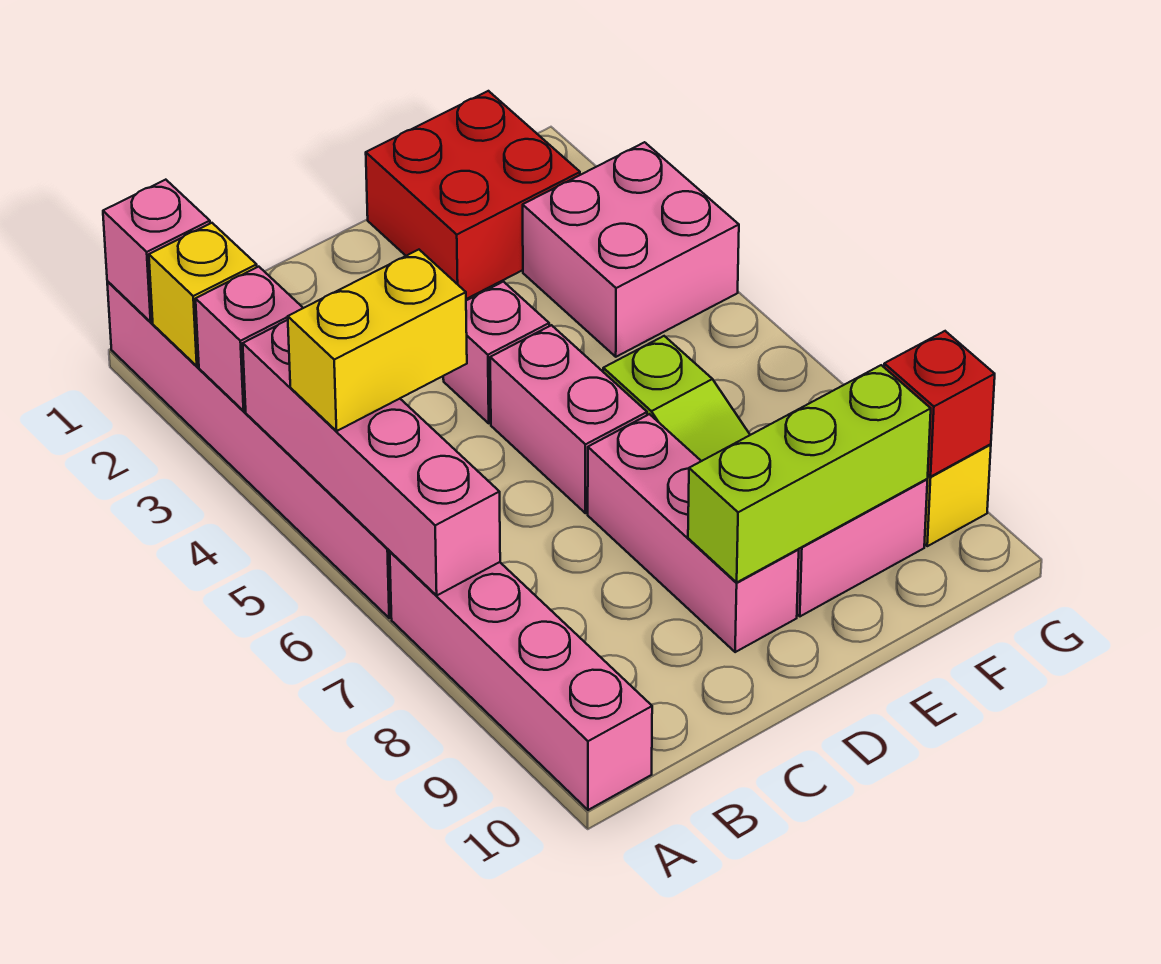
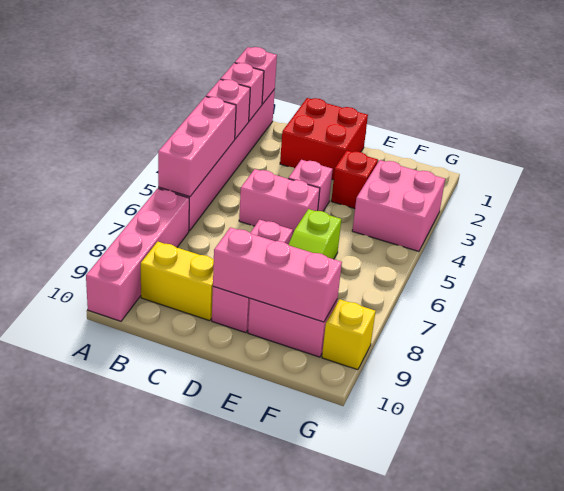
yellow brick A2 level 2 -> pink brick A2 level 2
pink brick A4:A7 level 2 -> pink brick A4:A6 level 2
yellow brick A5:B5 level 3 -> yellow brick B9:C9 level 1
pink brick D5:D6 level 1 -> pink brick C5:D5 level 1
lime brick D9:F9 level 2 -> pink brick D9:F9 level 2
red brick E1:F2 level 1 -> red brick C1:D2 level 1
red brick G9 level 2 -> red brick E3 level 1

